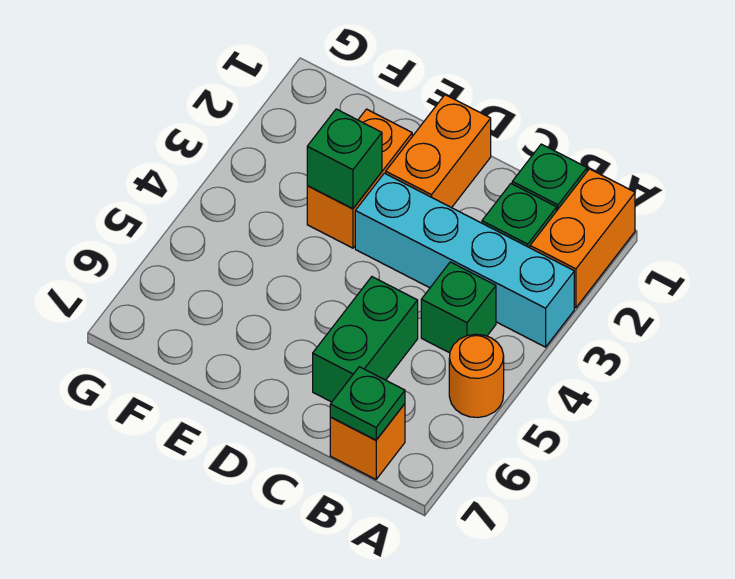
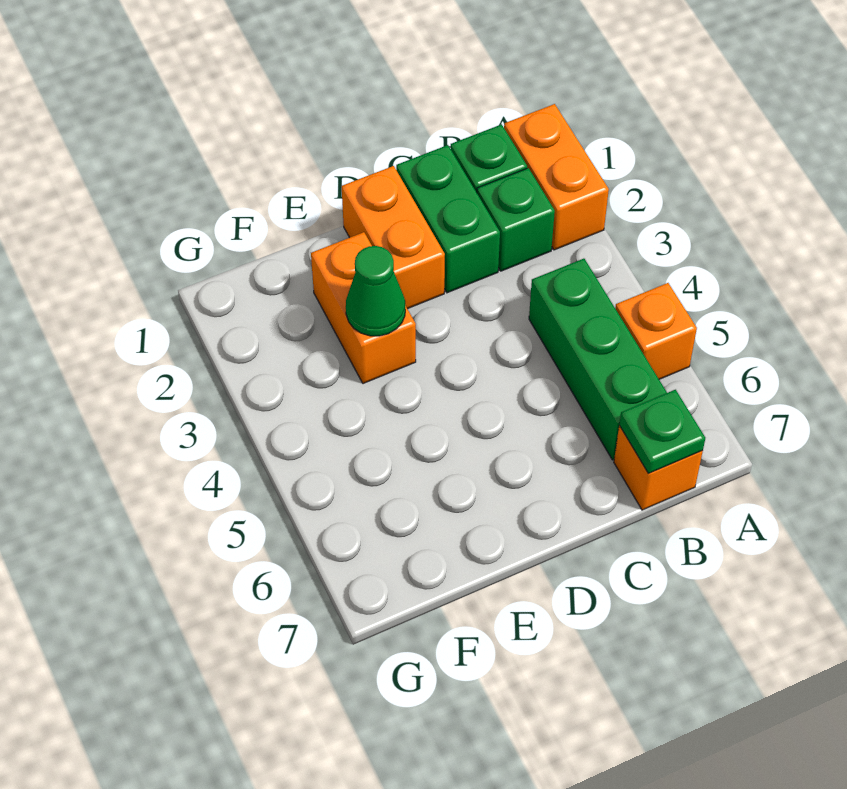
cyan brick A3:D3 level 1 -> none
orange round brick A5 level 1 -> orange brick A5 level 1
green brick B4 level 1 -> green brick B4:B6 level 1
green brick C5:C6 level 1 -> green brick C1:C2 level 1
green brick E3 level 2 -> green cone E3 level 2

